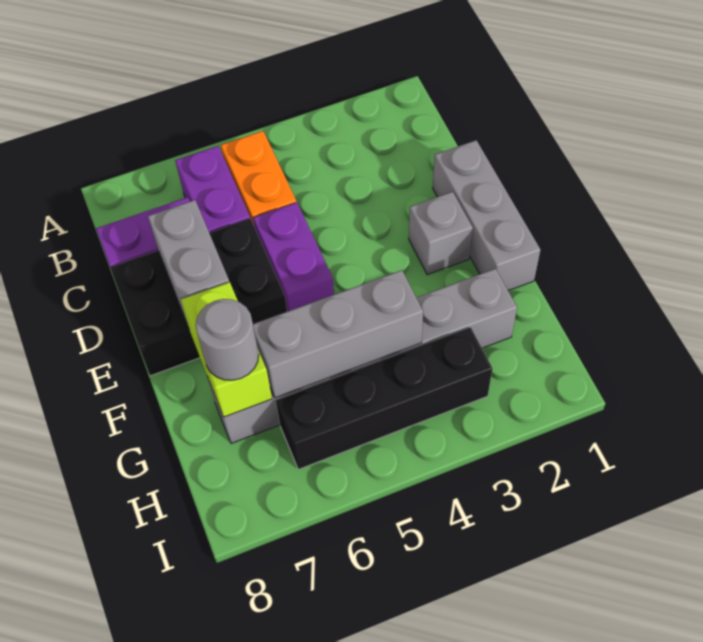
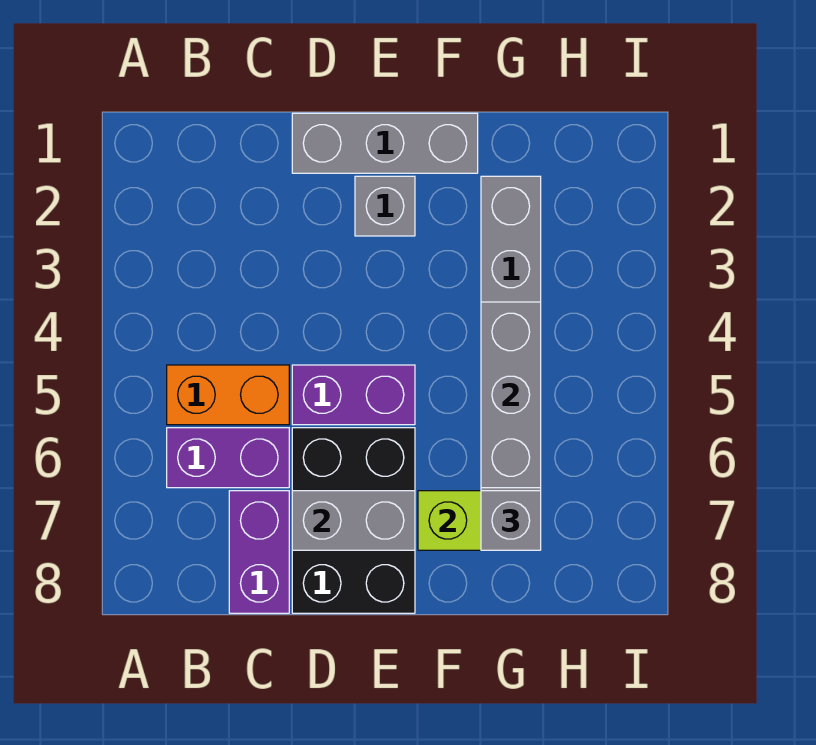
grey round brick G7 level 3 -> grey brick G7 level 3
black brick H3:H6 level 1 -> none

